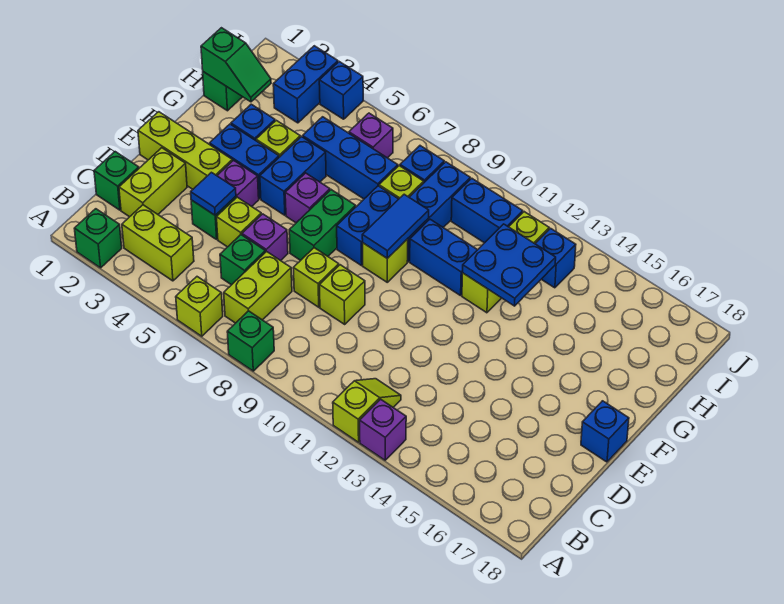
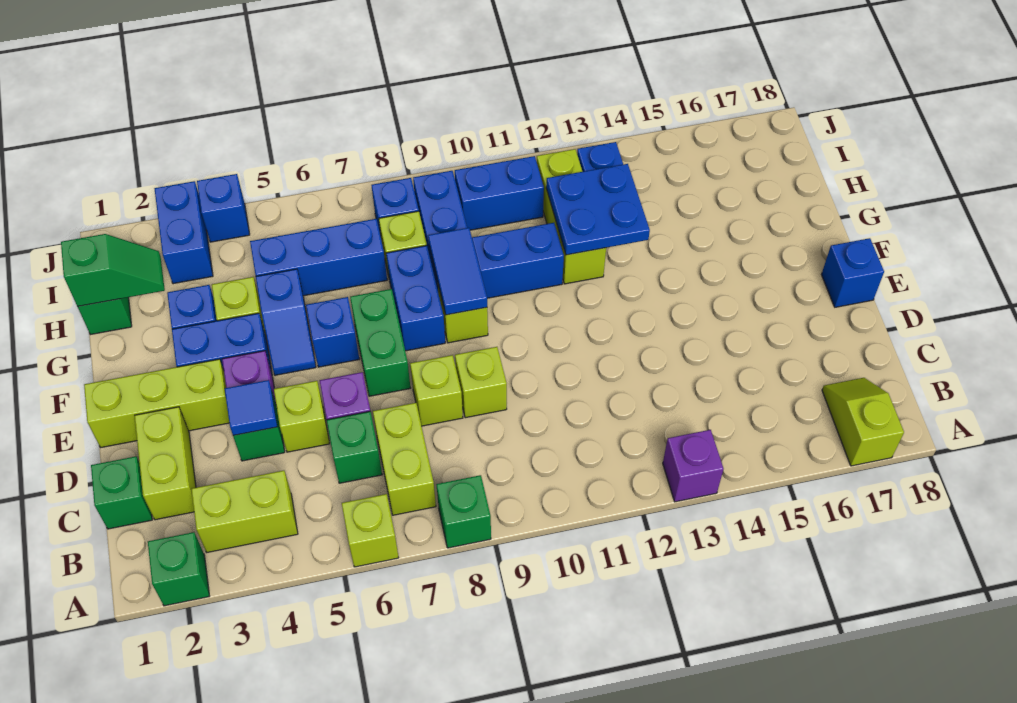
lime slope A12:B12 level 1 top A -> lime slope A17:B17 level 1 top A
blue brick F5:G5 level 1 -> blue slope F5:G5 level 1 top G
purple brick F6 level 1 -> blue brick F6 level 1
purple brick I6 level 1 -> none

